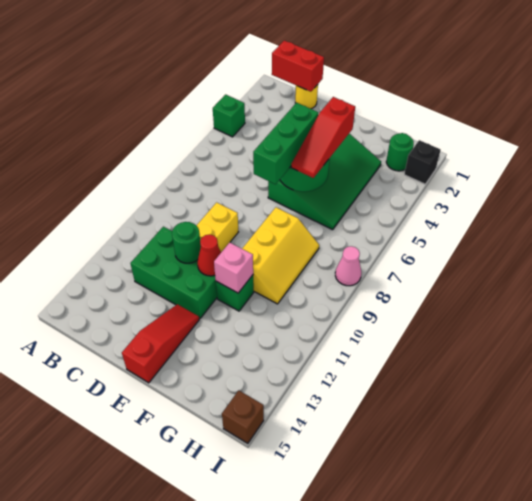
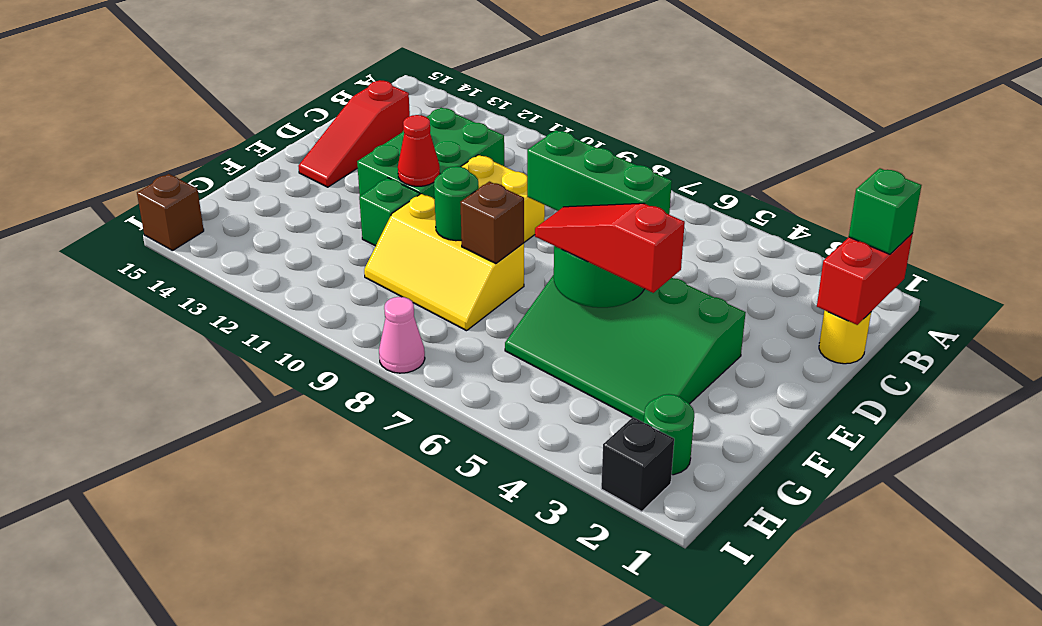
green brick A4 level 1 -> green brick B1 level 3
green round brick D11 level 2 -> green round brick F9 level 2
red slope E13:E15 level 1 top 15 -> red slope C14:E14 level 1 top C
none -> brown brick F8 level 2
pink brick F11 level 2 -> none

